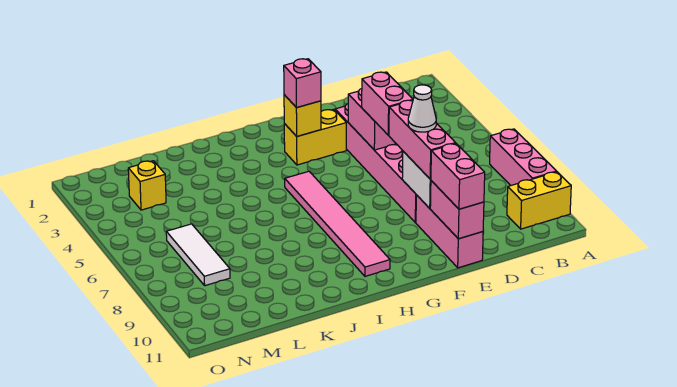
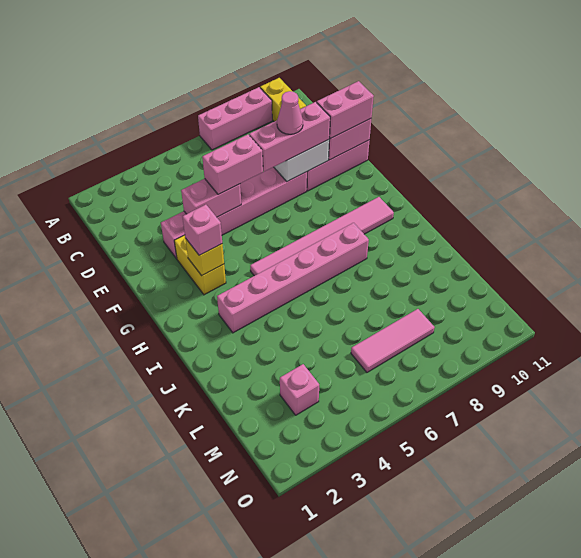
white cone E8 level 4 -> pink cone E8 level 4
none -> pink brick I3:I8 level 1
yellow brick M3 level 1 -> pink brick M3 level 1
white tile M6:M8 level 1 -> pink tile M6:M8 level 1

